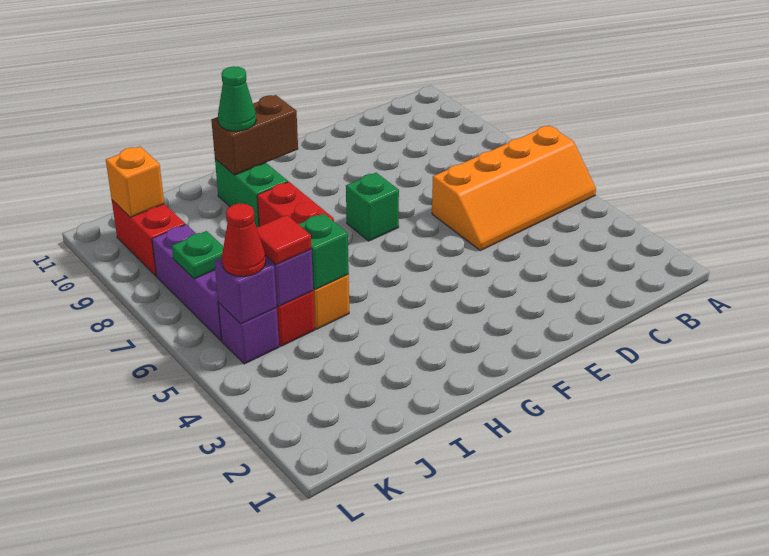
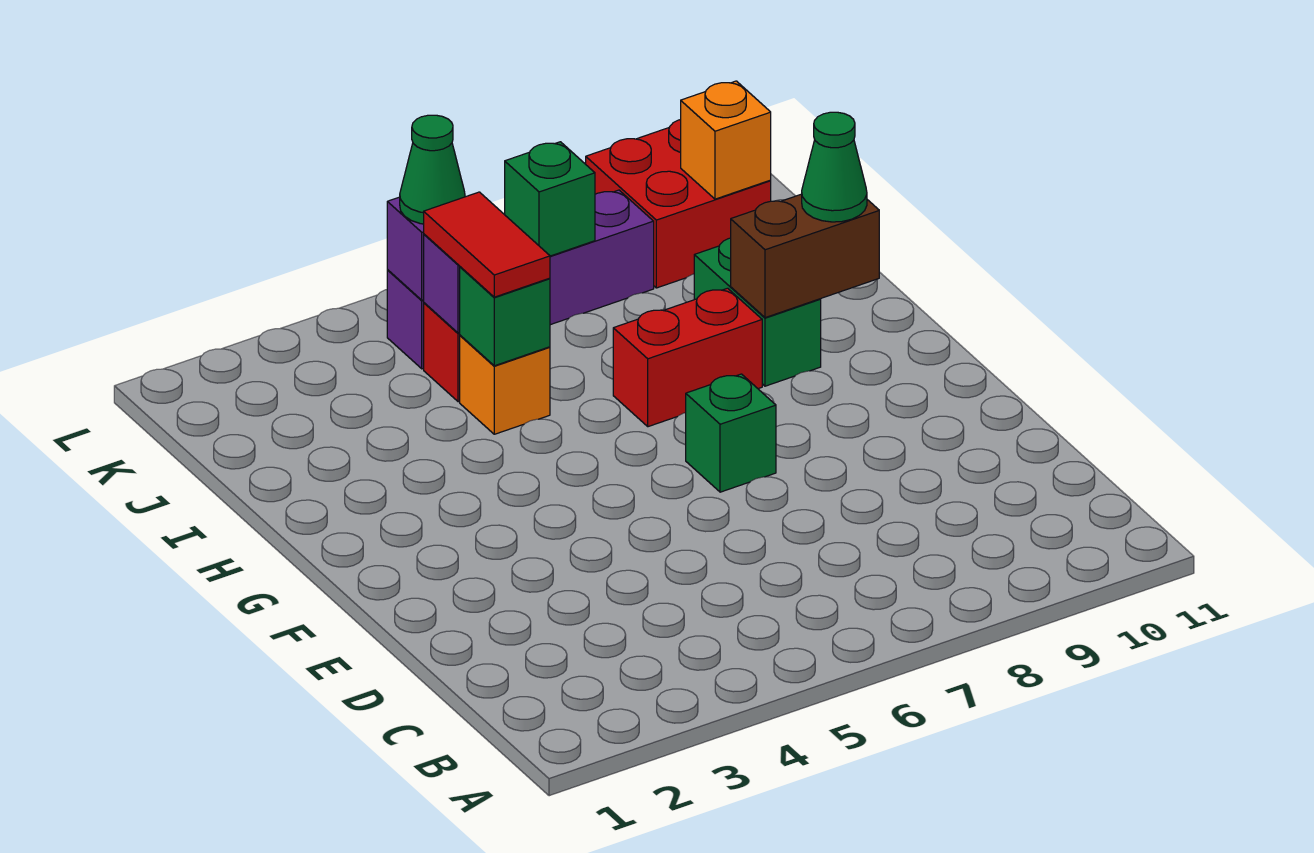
orange slope A5:D6 level 1 top 6 -> none
brown brick G10:H10 level 2 -> brown brick H9:H10 level 2
green brick H9:H10 level 1 -> green brick H9:I9 level 1
red tile J5 level 3 -> red tile I5:J5 level 3
red cone K5 level 3 -> green cone K5 level 3
green plate K7 level 2 -> green brick K7 level 2
red brick K9:K10 level 1 -> red brick K9:L10 level 1

